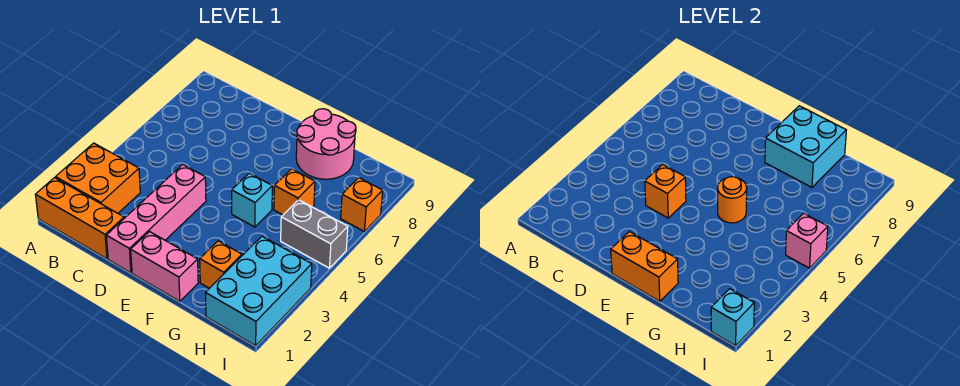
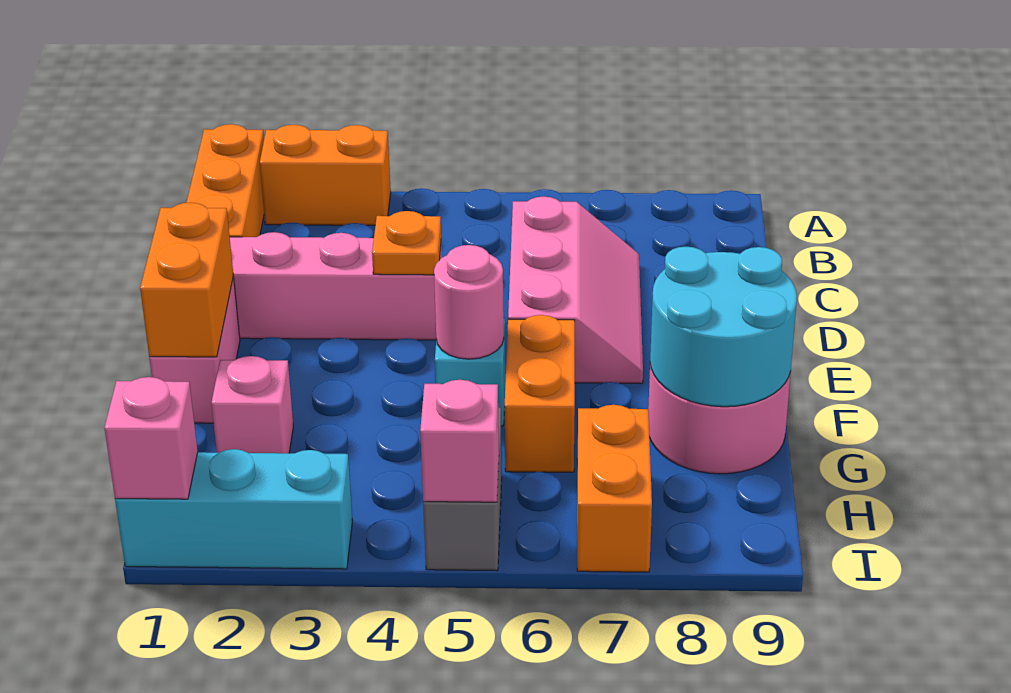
orange brick A2:B3 level 1 -> orange brick A2:A3 level 1
none -> pink slope C6:E7 level 1 top 6
orange brick D4 level 2 -> orange plate D4 level 2
orange round brick F5 level 2 -> pink round brick F5 level 2
cyan brick F8:G9 level 2 -> cyan round brick F8:G9 level 2
orange brick G2 level 1 -> pink brick G2 level 1
orange brick G6 level 1 -> orange brick F6:G6 level 1
cyan brick H1:I3 level 1 -> cyan brick I1:I3 level 1
cyan brick I1 level 2 -> pink brick I1 level 2
orange brick I7 level 1 -> orange brick H7:I7 level 1

